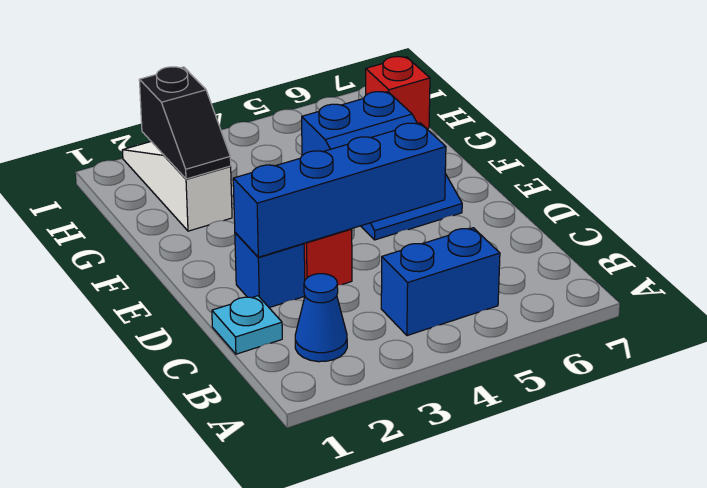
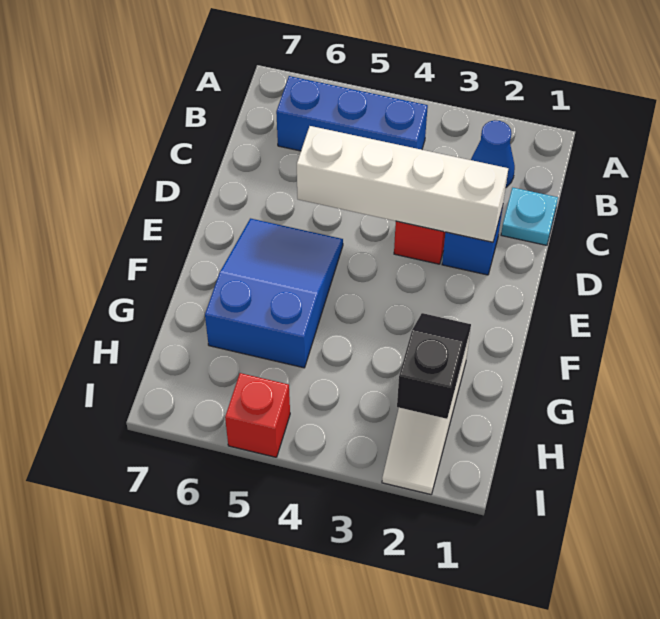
blue brick B4:B5 level 1 -> blue brick B4:B6 level 1
blue brick D2:D5 level 2 -> white brick D2:D5 level 2
red brick H7 level 1 -> red brick I5 level 1

